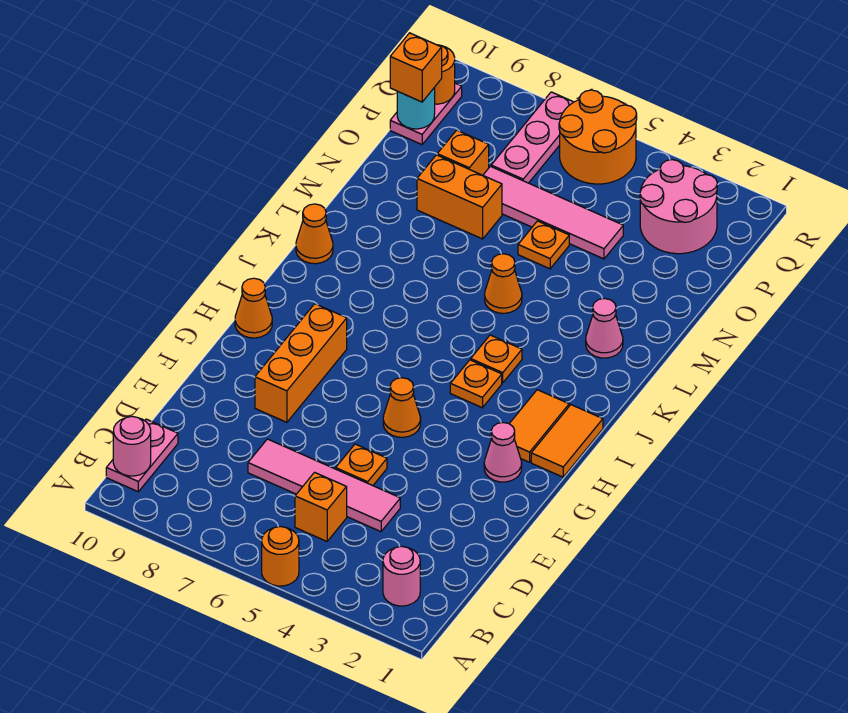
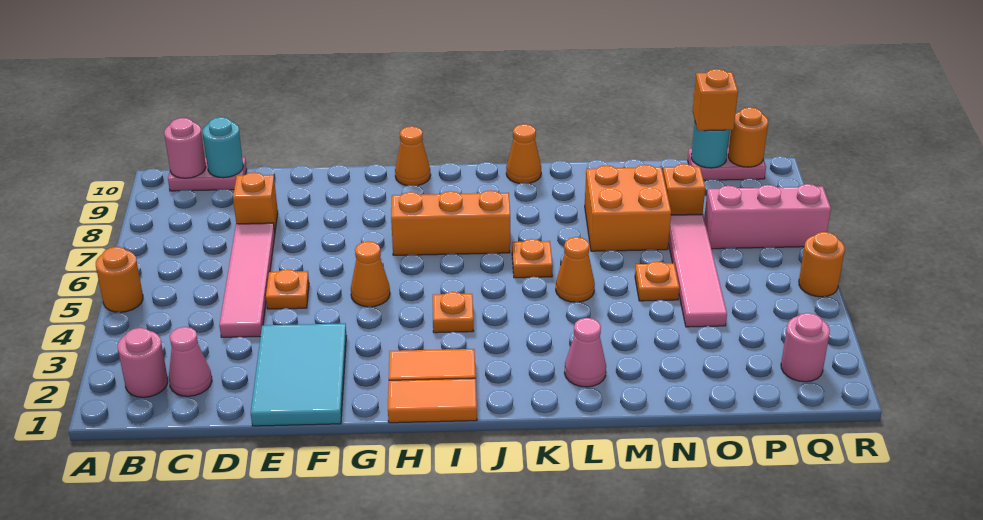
orange brick C5 level 1 -> orange brick D8 level 1
none -> cyan round brick C10 level 2
none -> cyan tile E1:F3 level 1
orange brick F8:H8 level 1 -> orange brick H7:J7 level 1
pink cone G2 level 1 -> pink cone C2 level 1
orange plate J4 level 1 -> orange plate K6 level 1
orange brick N7:N8 level 1 -> orange brick M7:N8 level 1
pink round brick P2:Q3 level 1 -> pink round brick Q2 level 1
pink plate P7:R7 level 1 -> pink brick P7:R7 level 1
orange round brick Q5:R6 level 1 -> orange round brick R5 level 1

